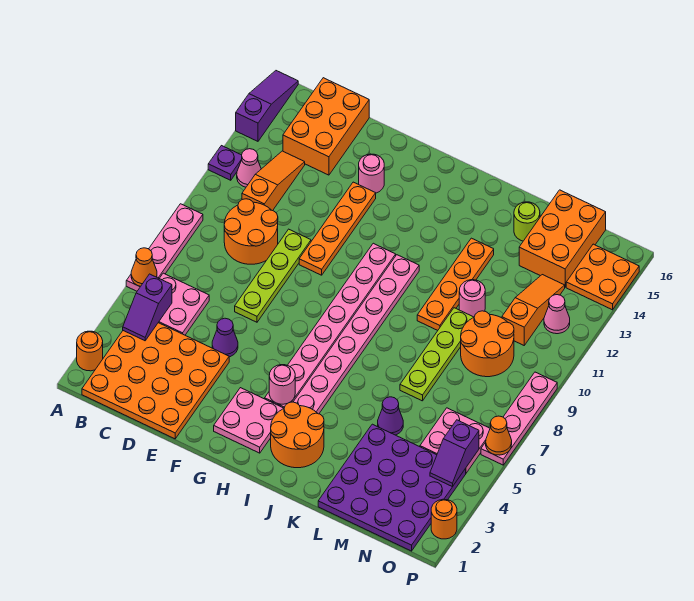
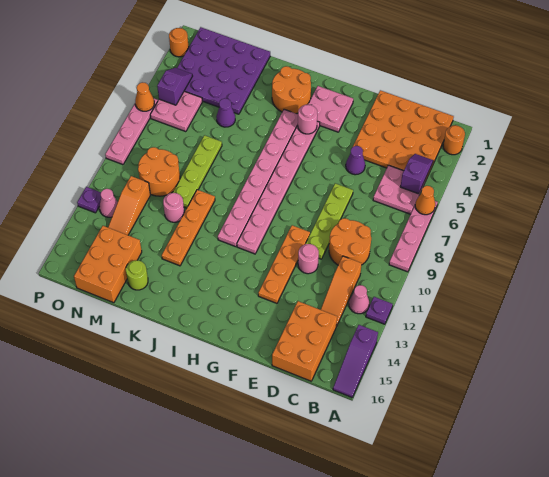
pink round brick F14 level 1 -> pink round brick E11 level 1
orange plate O14:P15 level 1 -> none
none -> purple plate P12 level 1

